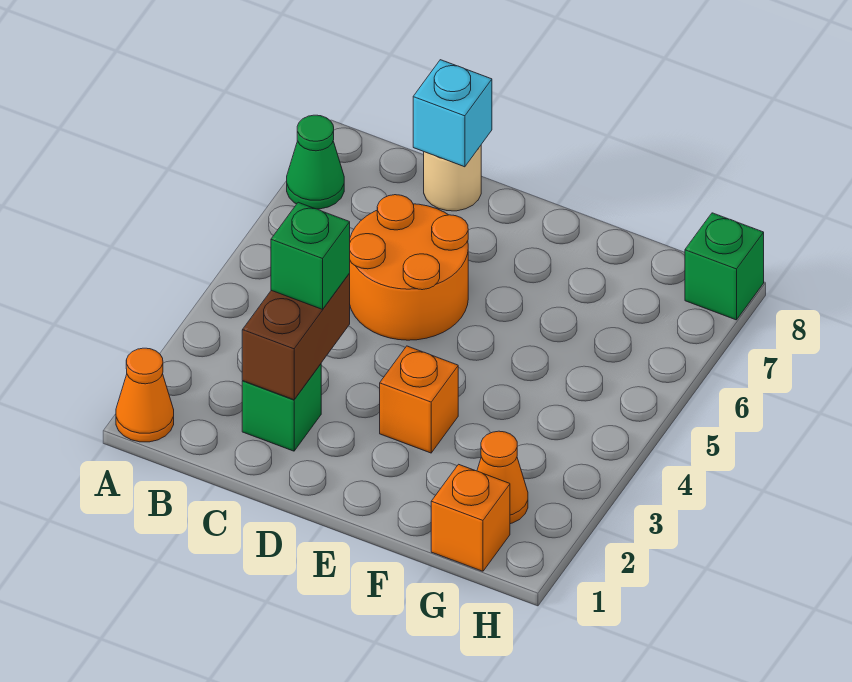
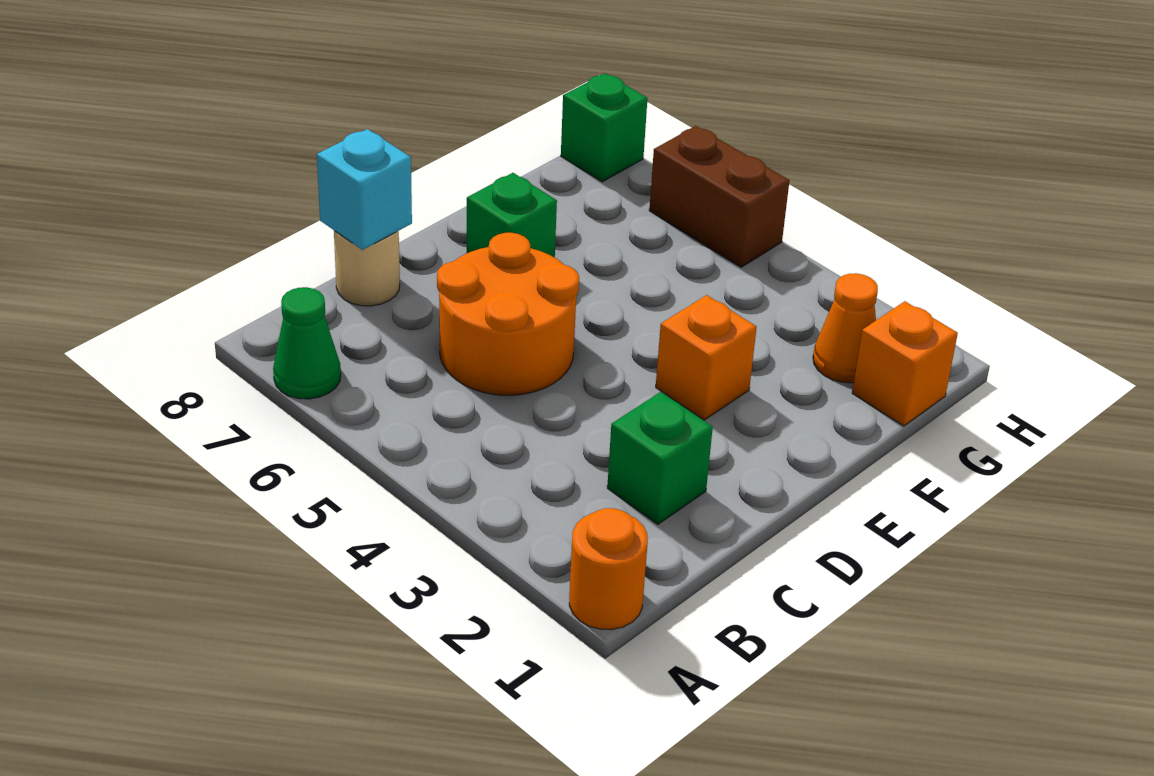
orange cone A1 level 1 -> orange round brick A1 level 1
brown brick C2:C3 level 2 -> brown brick H5:H6 level 1
green brick C3 level 3 -> green brick E7 level 1

